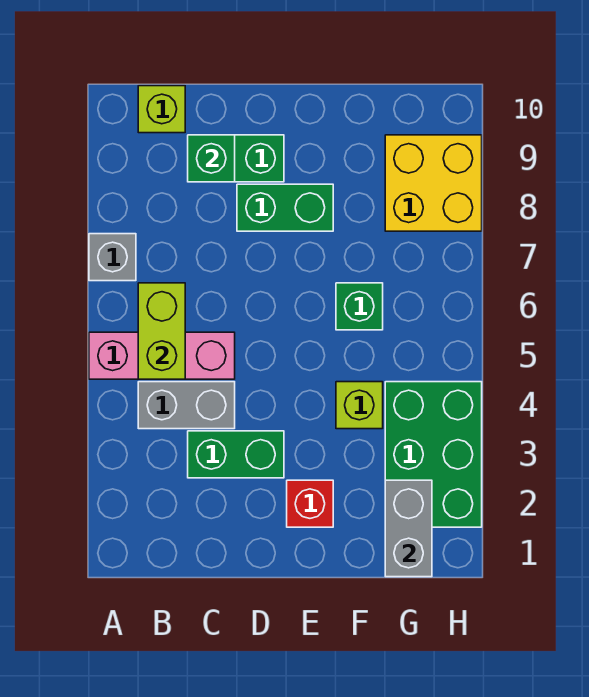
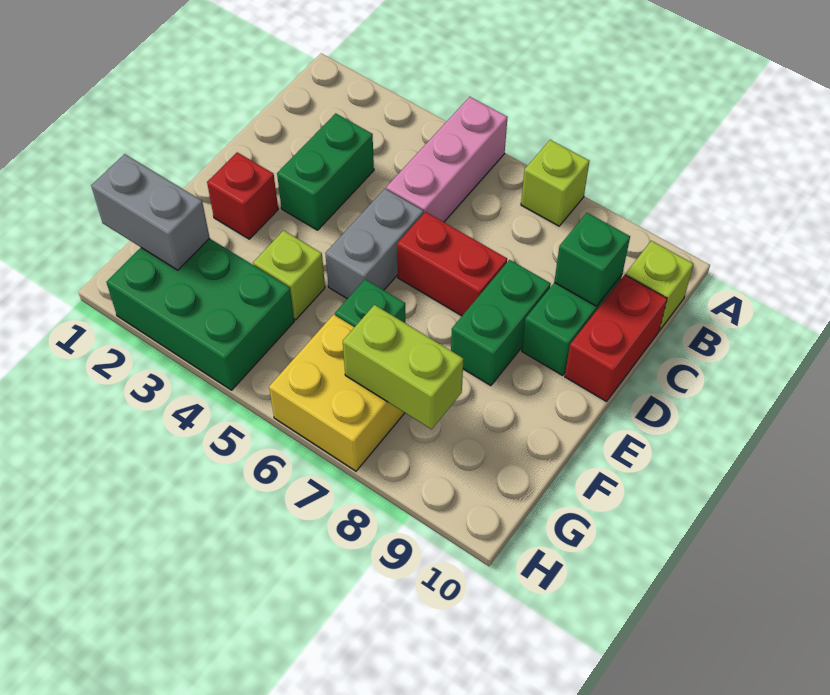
grey brick A7 level 1 -> lime brick A7 level 1
grey brick B4:C4 level 1 -> grey brick D5:E5 level 1
lime brick B5:B6 level 2 -> lime brick G7:G8 level 2
none -> red brick C10:D10 level 1
none -> red brick D6:D7 level 1
yellow brick G8:H9 level 1 -> yellow brick G6:H7 level 1

